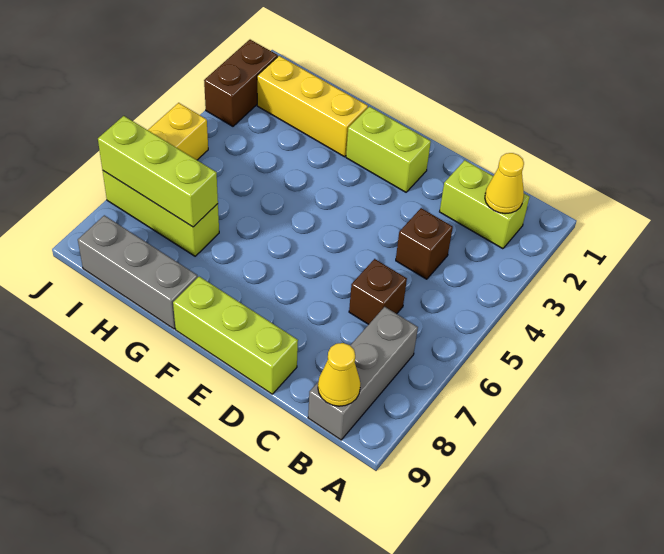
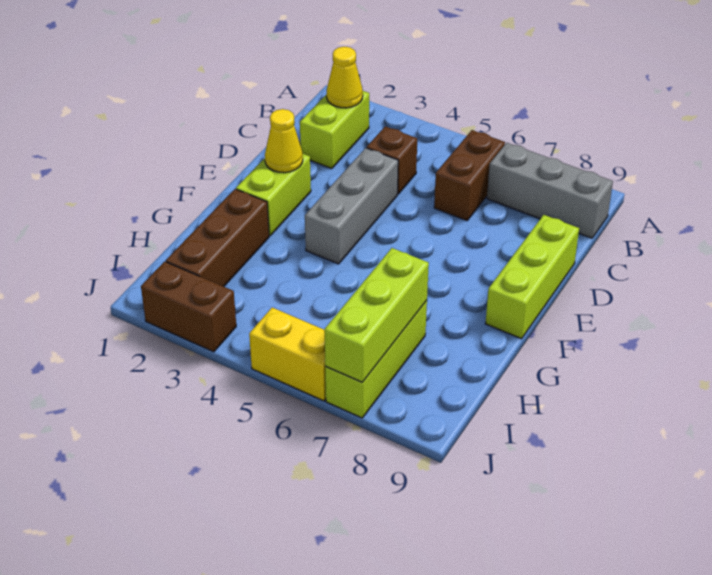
yellow cone B9 level 2 -> yellow cone E2 level 2
brown brick C6 level 1 -> brown brick B6:C6 level 1
yellow brick G2:I2 level 1 -> brown brick G2:I2 level 1
grey brick G9:I9 level 1 -> grey brick D4:F4 level 1

